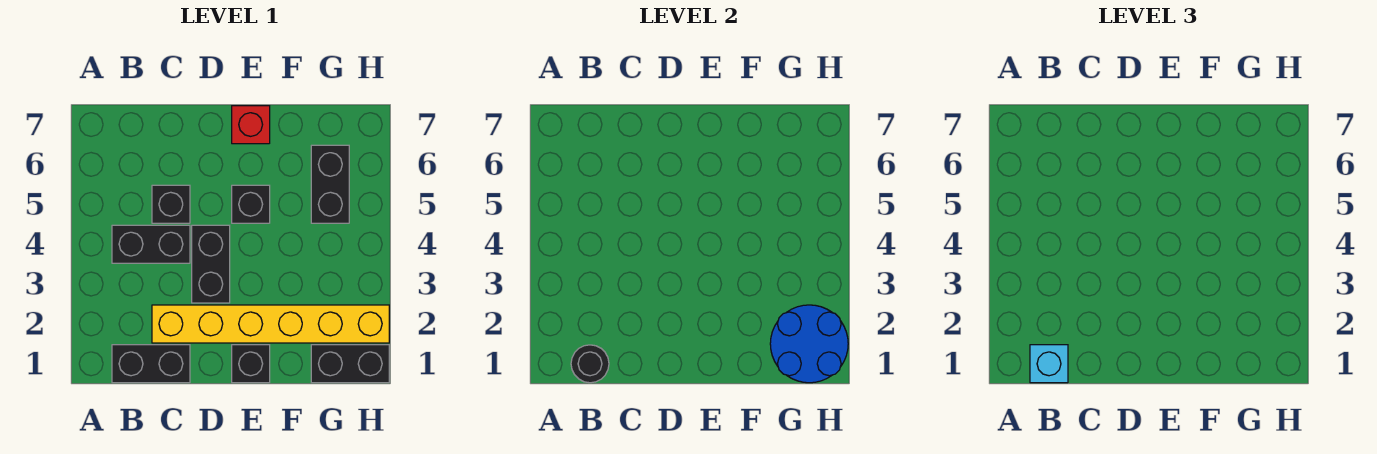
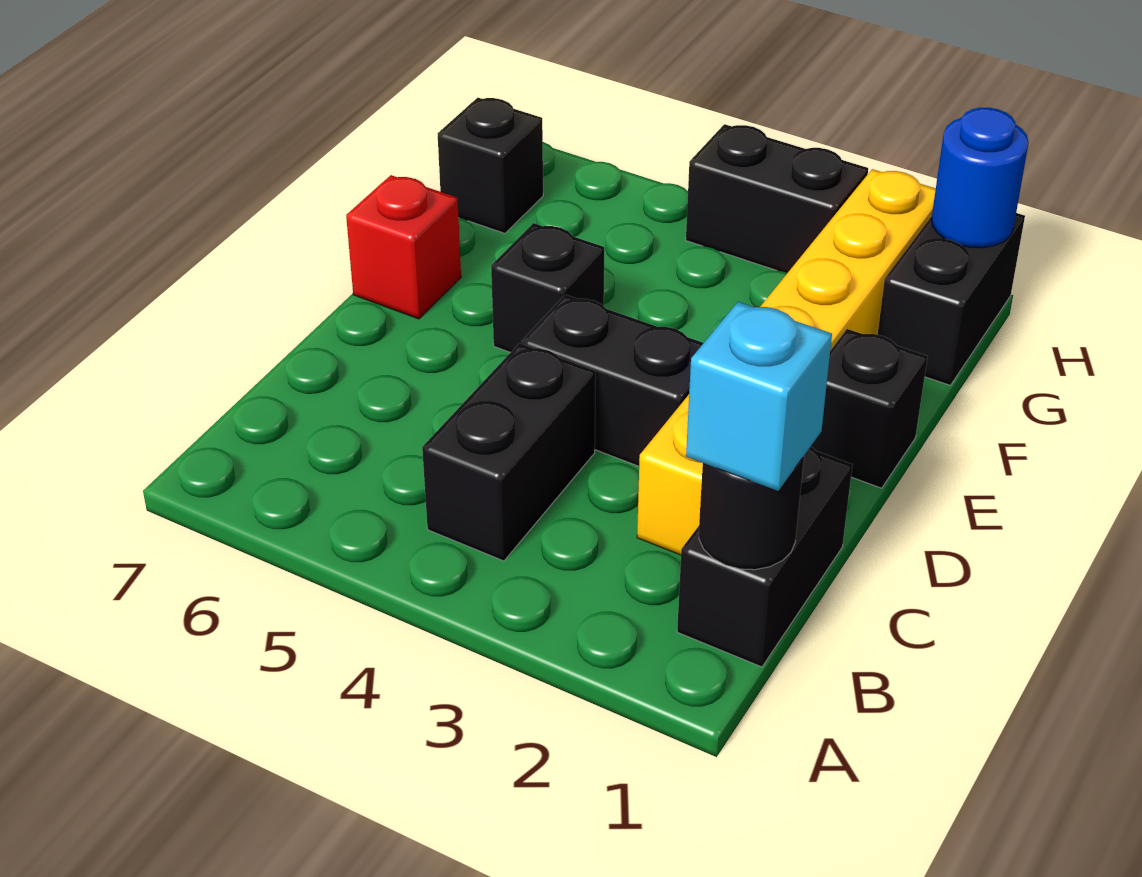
black brick C5 level 1 -> black brick G7 level 1
blue round brick G1:H2 level 2 -> blue round brick H1 level 2
black brick G5:G6 level 1 -> black brick H3:H4 level 1

